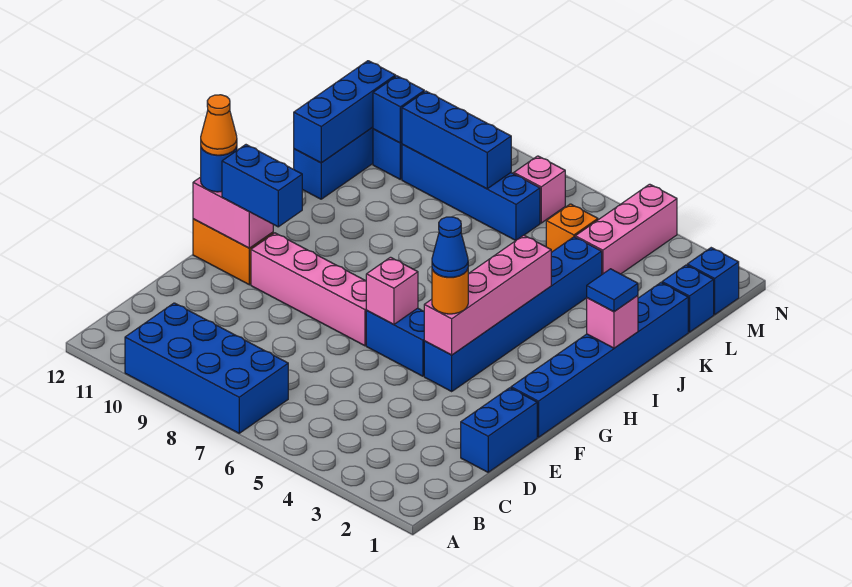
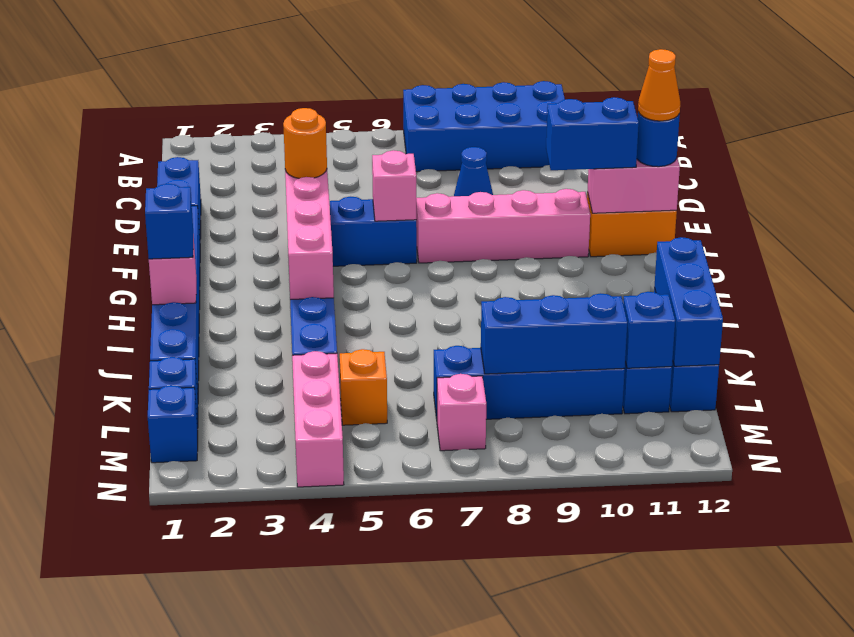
blue cone F4 level 4 -> blue cone D8 level 1
blue tile I1 level 3 -> blue brick I1 level 3

